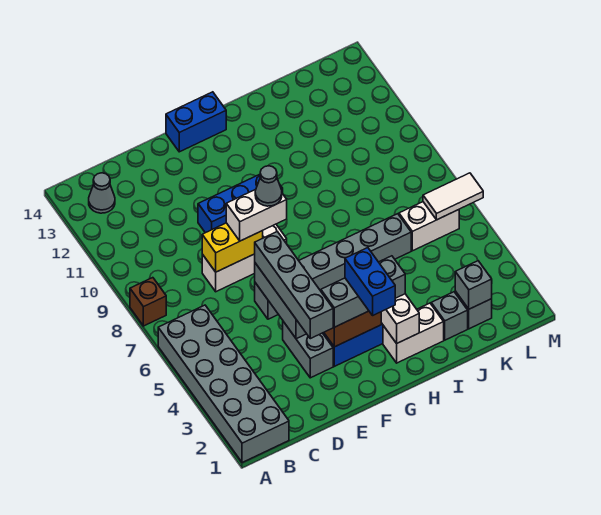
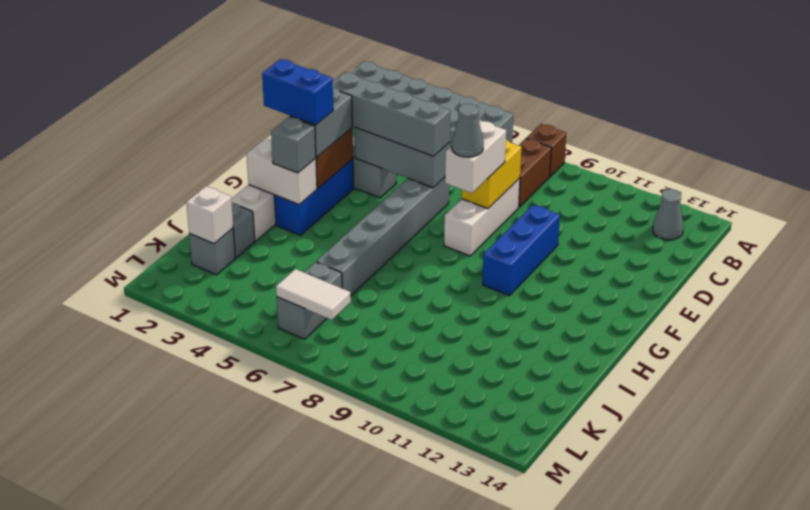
none -> brown brick B8:C8 level 1
blue brick F14:G14 level 1 -> none
grey brick K2 level 2 -> white brick K2 level 2
white brick K6:L6 level 1 -> grey brick K6:L6 level 1
white tile L6:M6 level 2 -> white tile L6:L7 level 2

